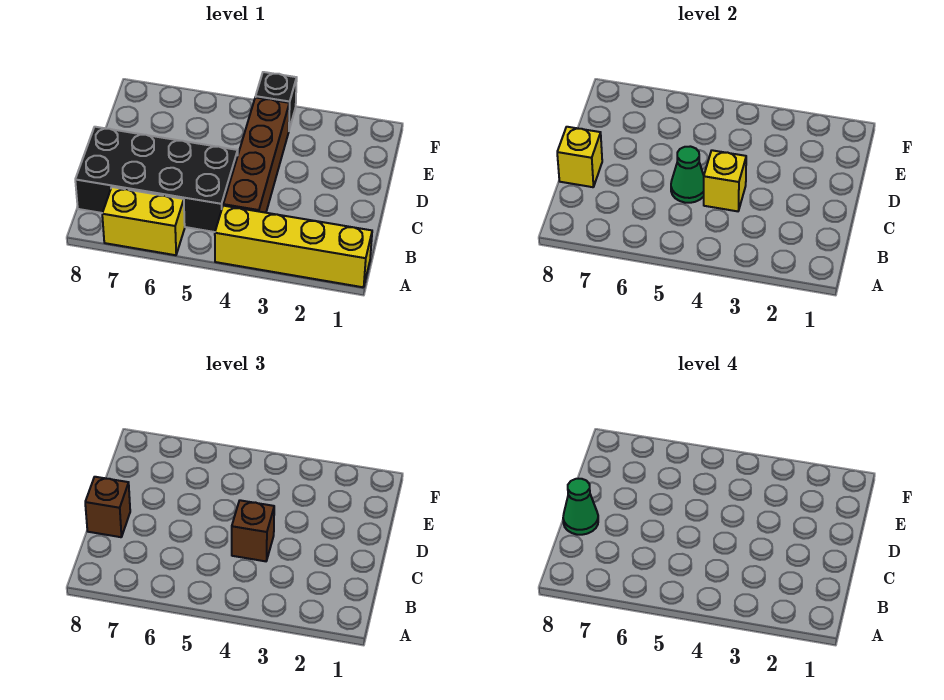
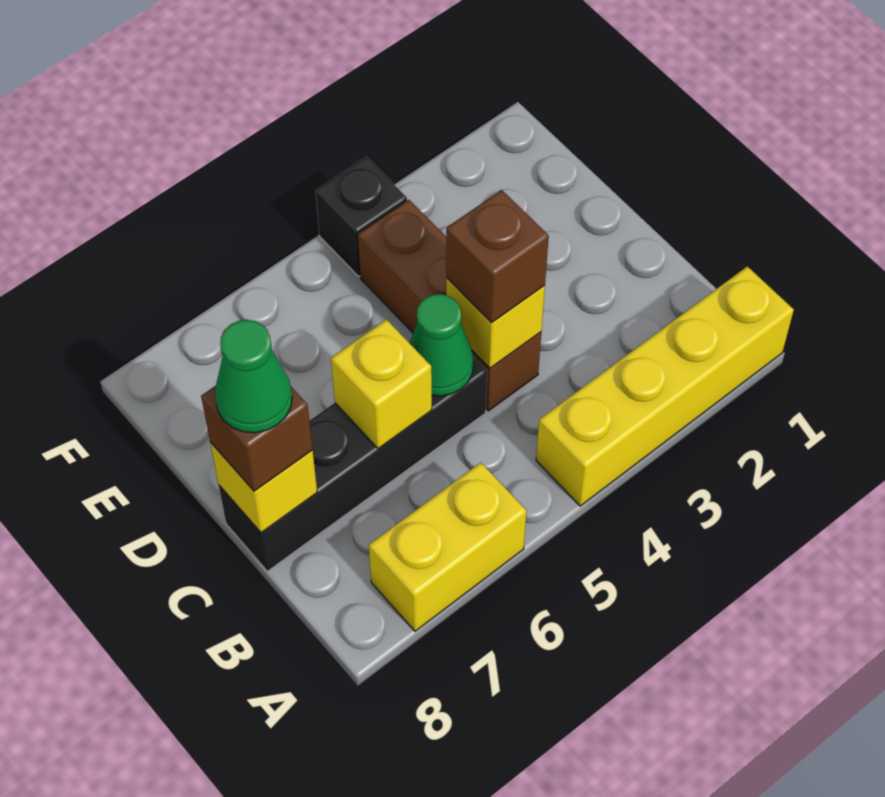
brown brick B4:E4 level 1 -> brown brick C4:E4 level 1
black brick B5:C8 level 1 -> black brick C5:C8 level 1
none -> yellow brick C6 level 2

